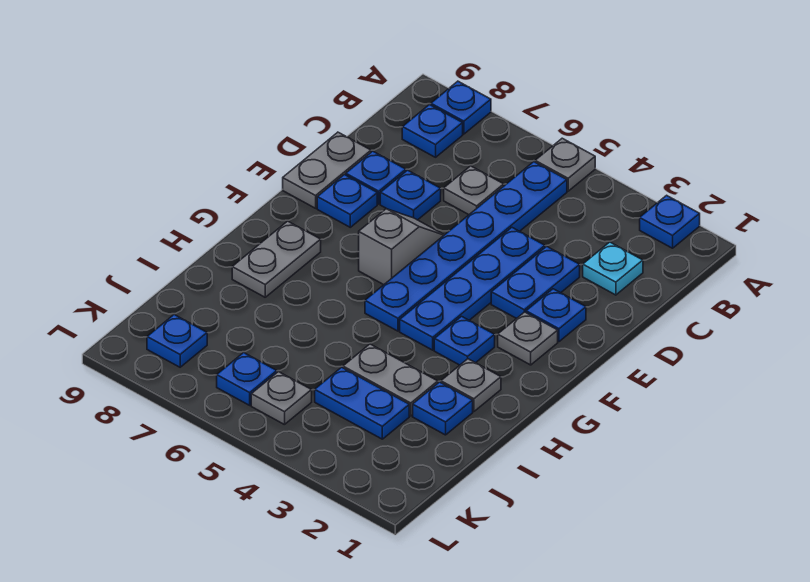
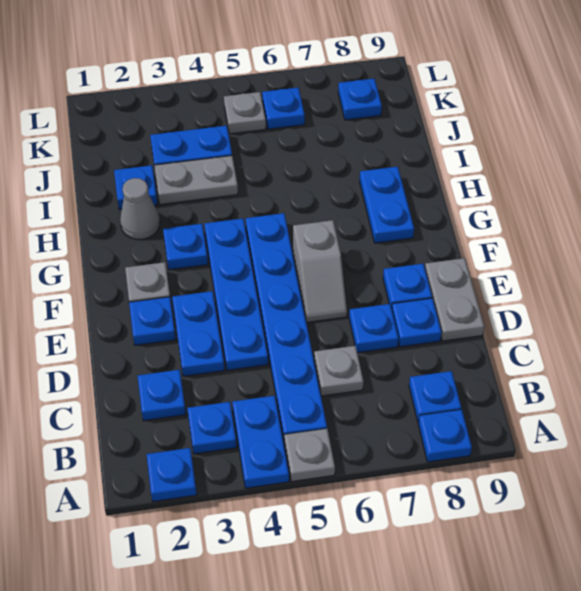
none -> blue plate A4:B4 level 1
none -> blue plate B3 level 1
cyan plate C2 level 1 -> blue plate C2 level 1
grey plate G8:H8 level 1 -> blue plate G8:H8 level 1
grey plate H2 level 1 -> grey cone H2 level 1

